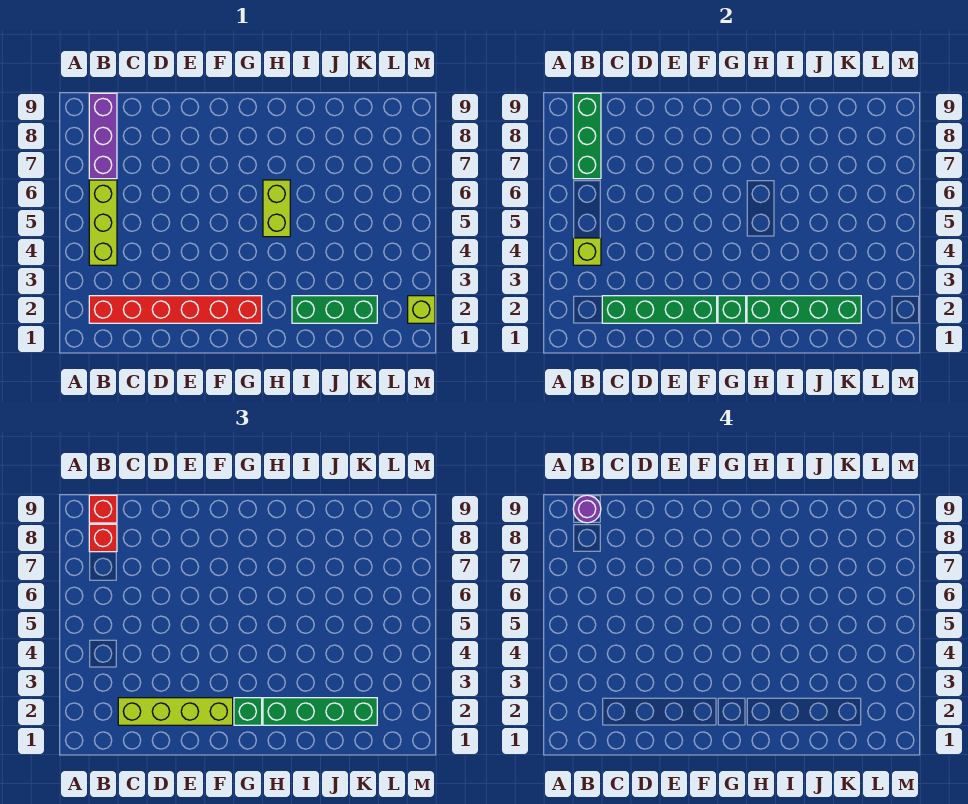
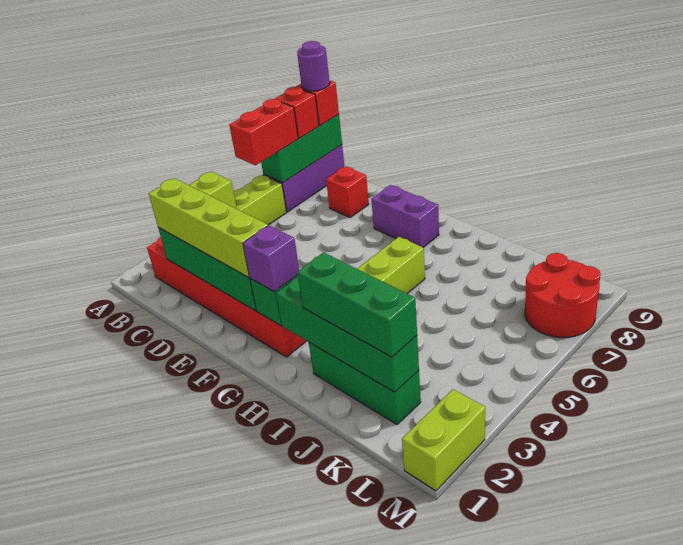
none -> red brick B6:B7 level 3
none -> red brick D8 level 1
none -> purple brick F8:G8 level 1
green brick G2 level 3 -> purple brick G2 level 3
green brick H2:K2 level 3 -> green brick I2:K2 level 3
none -> red round brick L7:M8 level 1
lime brick M2 level 1 -> lime brick M1:M2 level 1

